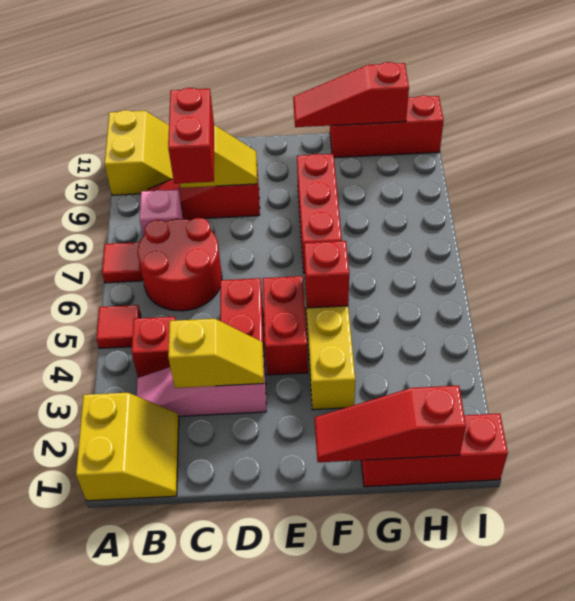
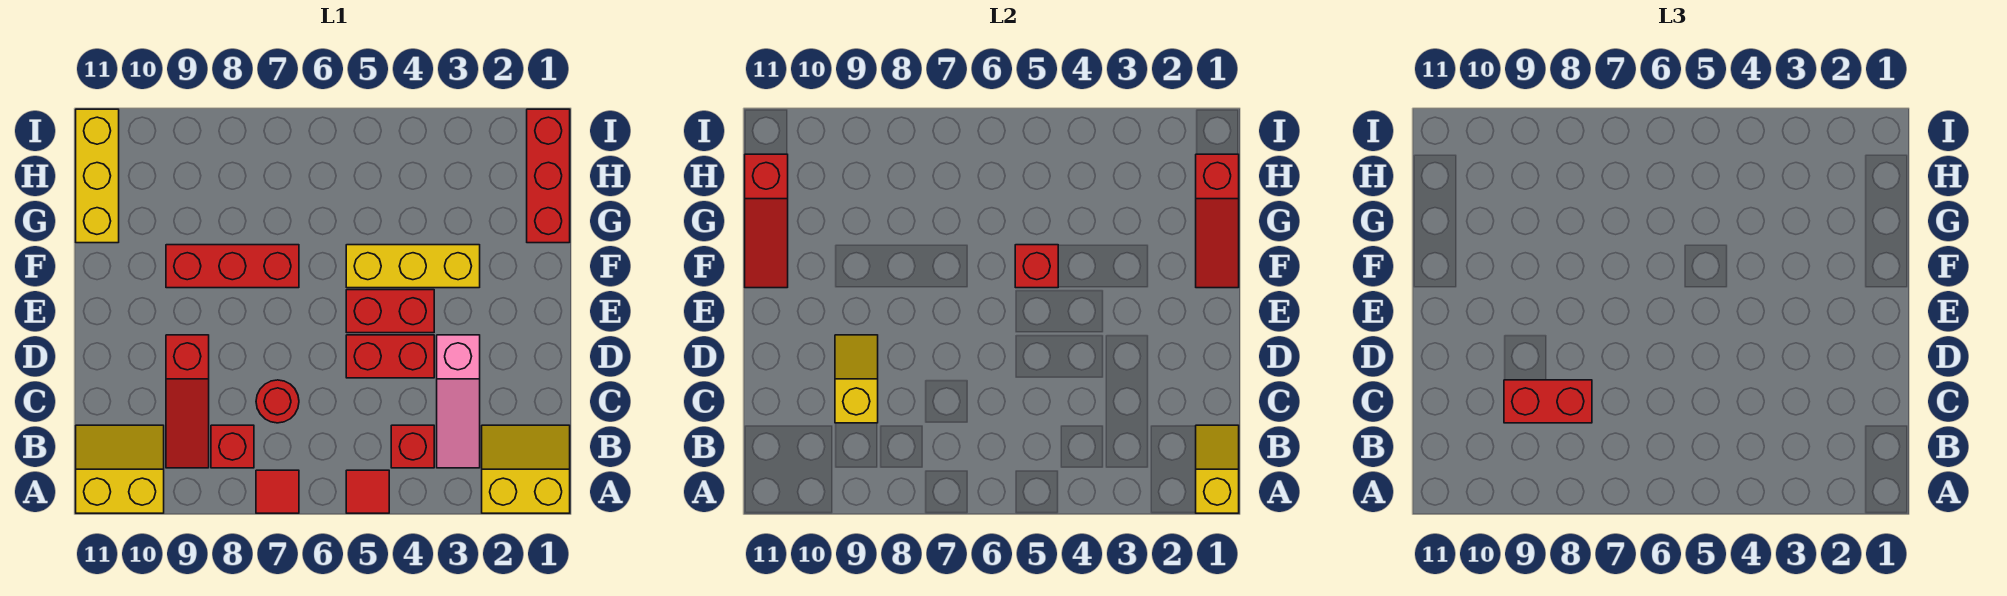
red round brick B6:C7 level 1 -> red round brick C7 level 1
pink brick B8 level 1 -> red brick B8 level 1
yellow slope C3:D3 level 2 top C -> yellow slope A1:B1 level 2 top A
red brick G11:I11 level 1 -> yellow brick G11:I11 level 1

